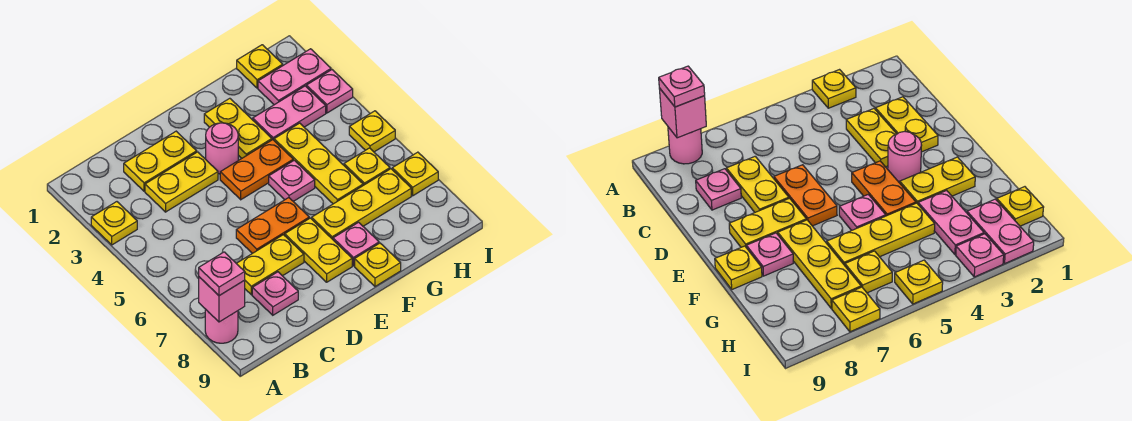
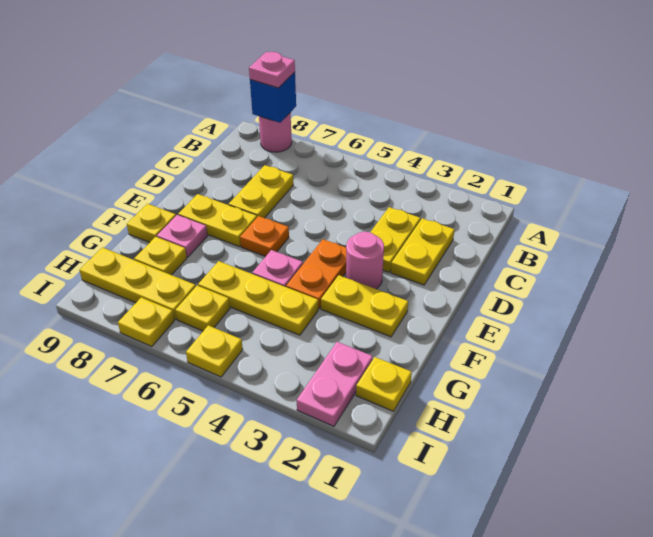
yellow plate A3 level 1 -> yellow plate G8 level 1
pink brick A8 level 2 -> blue brick A8 level 2
pink plate C8 level 1 -> none
orange plate D6:E6 level 1 -> orange plate E6 level 1
yellow plate F7:H7 level 1 -> yellow plate H7:H9 level 1
pink plate G3:H3 level 1 -> none
pink plate I3 level 1 -> none

